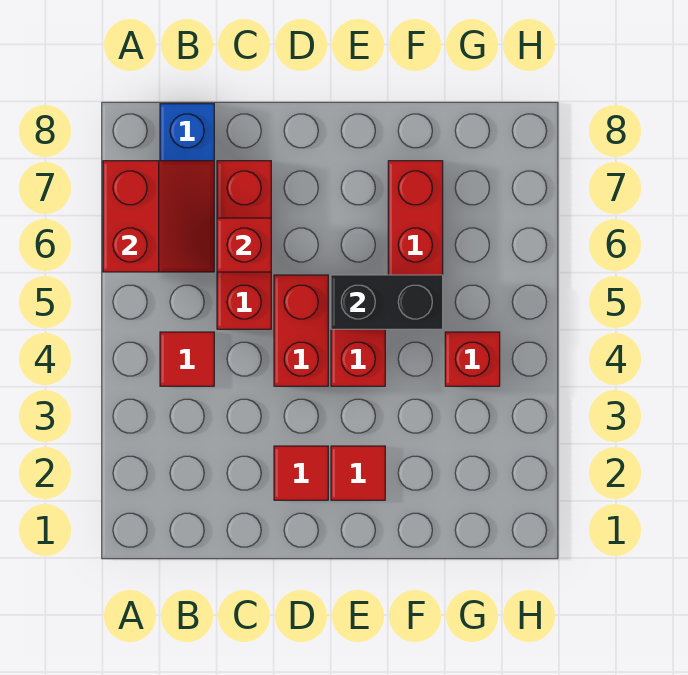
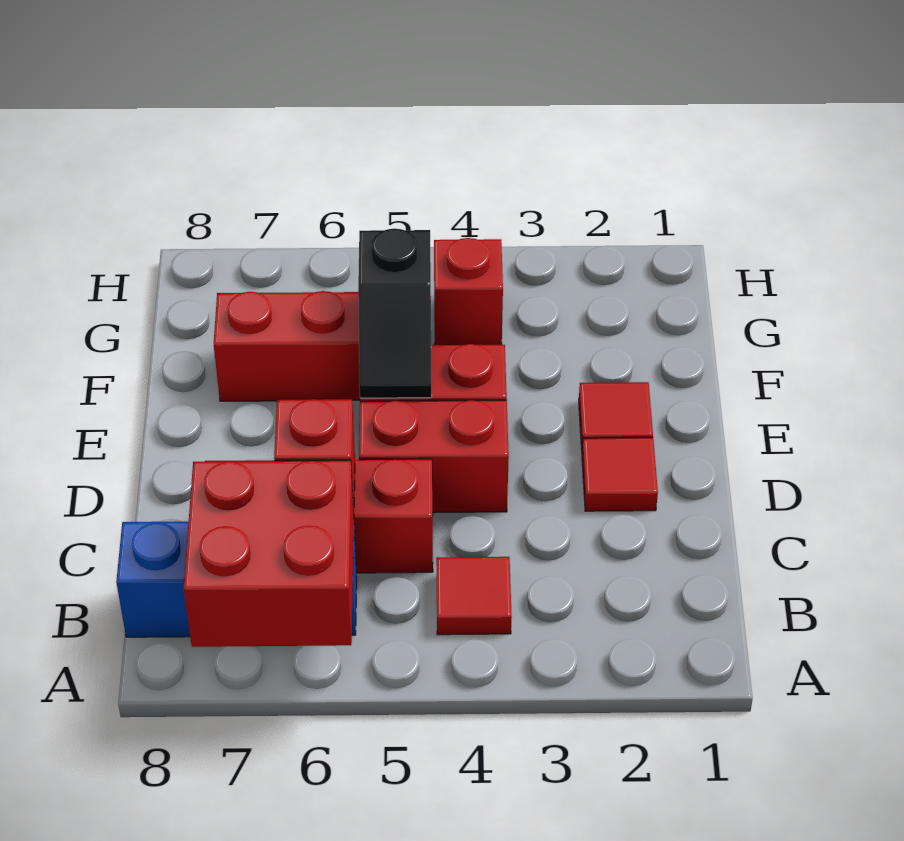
red slope A6:B7 level 2 top A -> red brick A6:B7 level 2
black brick E5:F5 level 2 -> black slope E5:F5 level 2 top F

